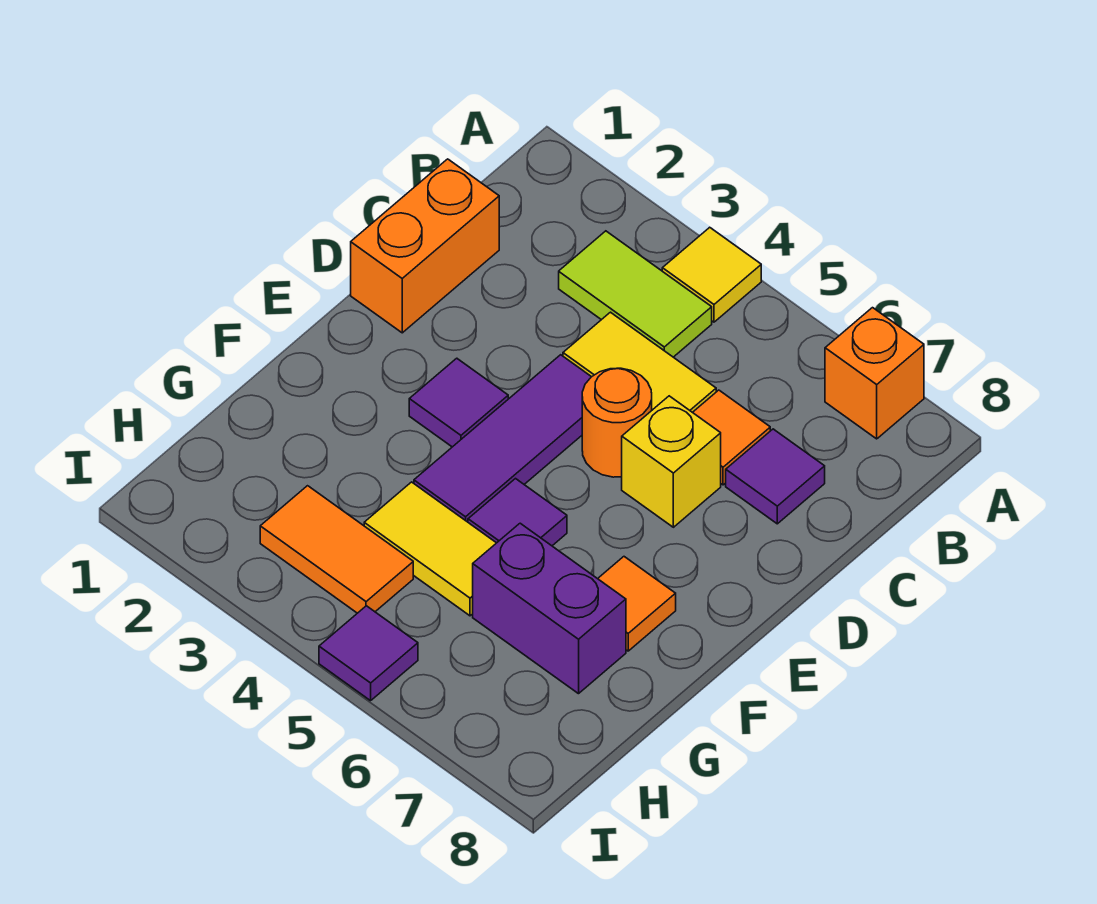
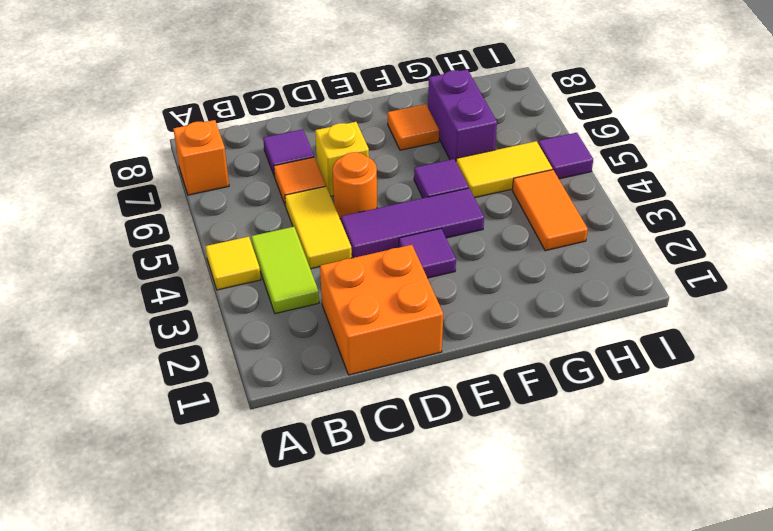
orange brick C1:D1 level 1 -> orange brick C1:D2 level 1
yellow tile G4:G5 level 1 -> yellow tile G5:H5 level 1

